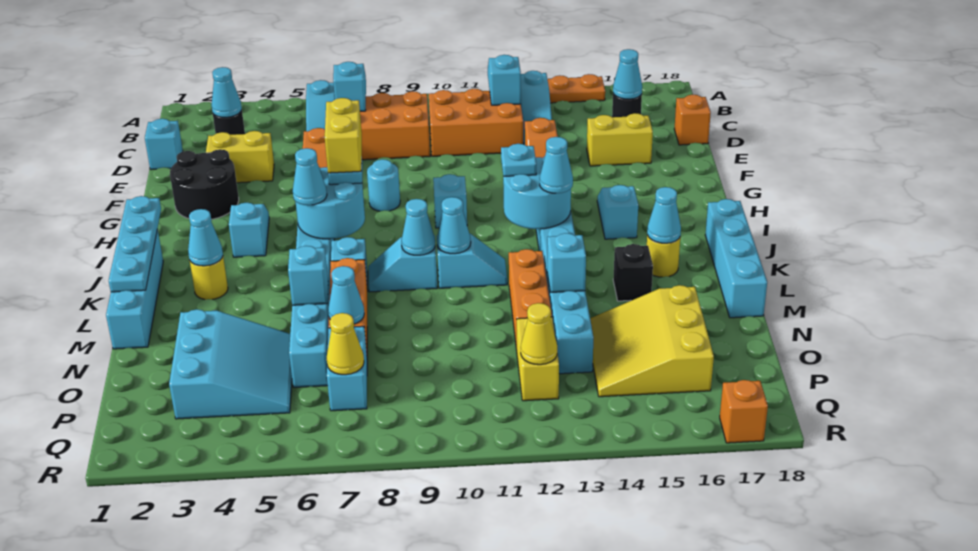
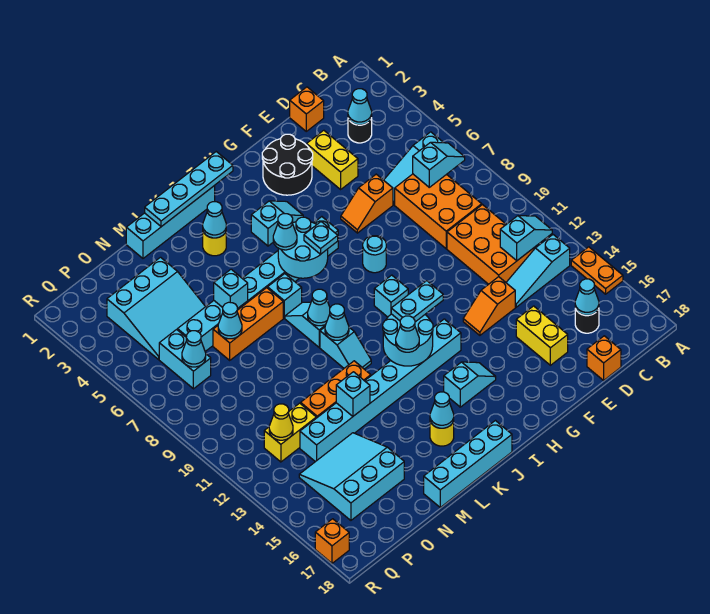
cyan brick D1 level 1 -> orange brick D1 level 1
yellow brick H7:I7 level 4 -> none
cyan plate I12 level 3 -> cyan plate H12:I12 level 3
black brick L15 level 1 -> none
yellow slope N14:P16 level 1 top 16 -> cyan slope N14:P16 level 1 top 16
cyan brick O7:P7 level 1 -> cyan brick P6:P7 level 1
yellow cone P7 level 2 -> cyan cone P7 level 2

